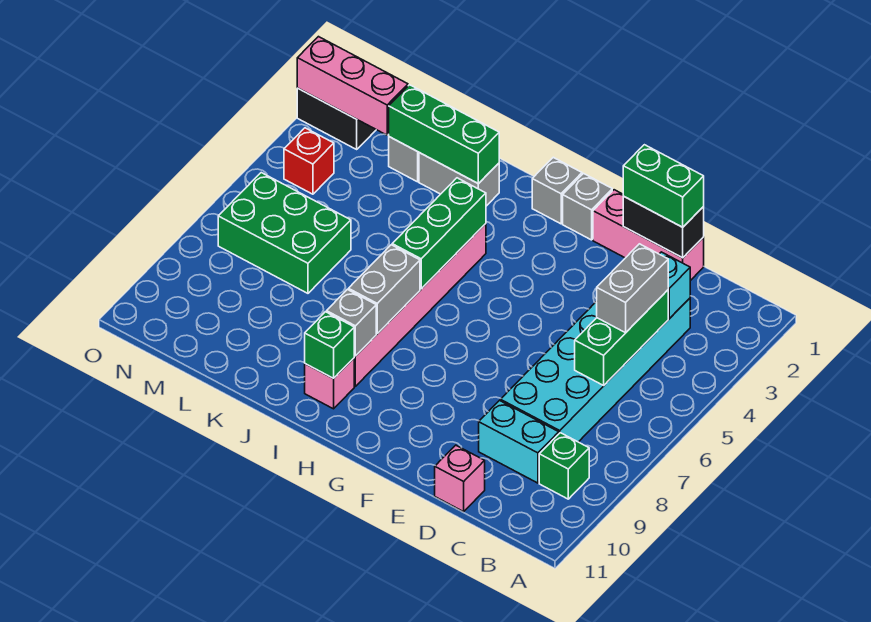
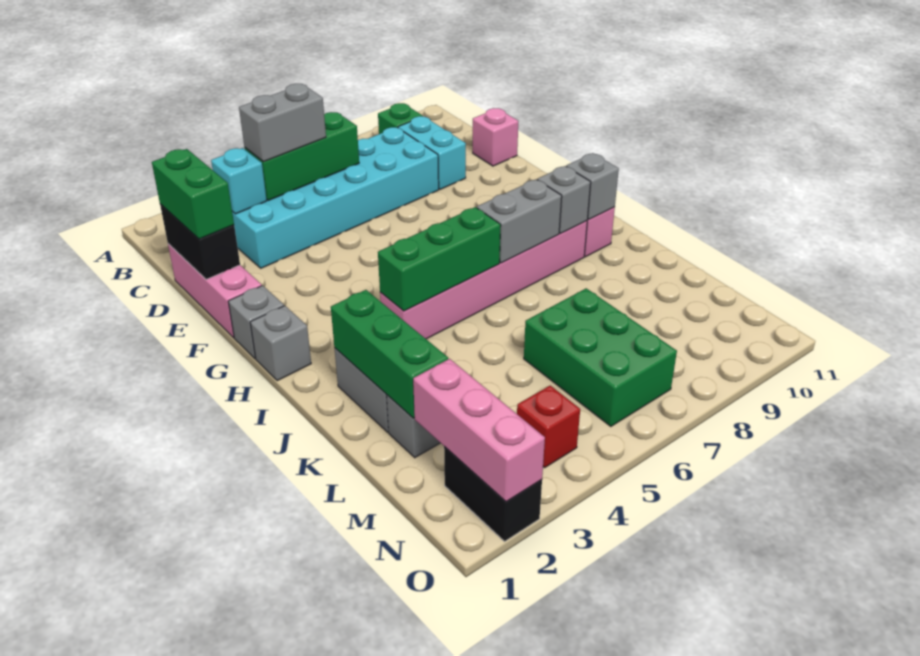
green brick I10 level 2 -> grey brick I10 level 2

